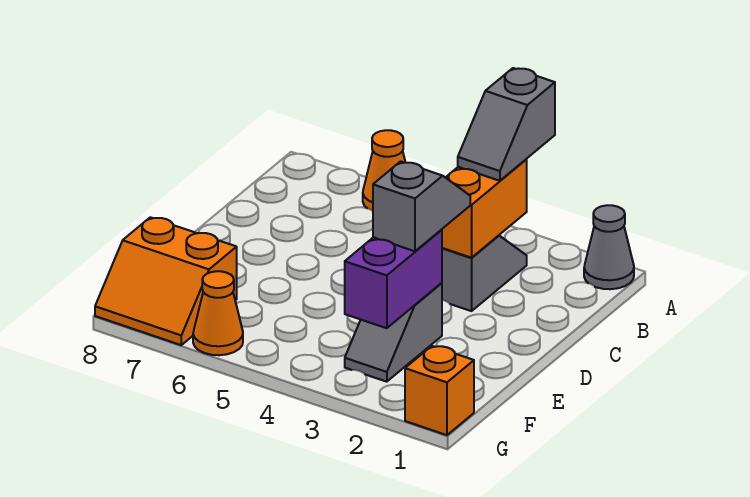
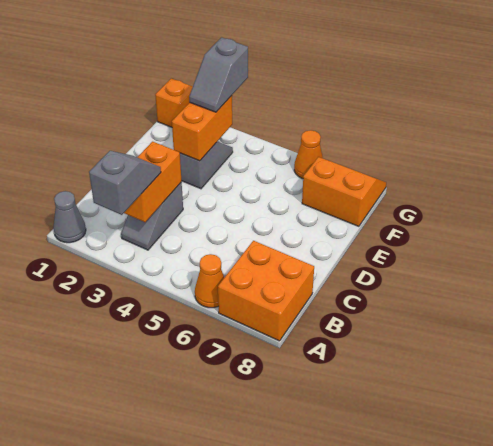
none -> orange brick A7:B8 level 1
grey slope D3:E3 level 3 top E -> grey slope F3:G3 level 3 top G
purple brick E3:F3 level 2 -> orange brick E3:F3 level 2

